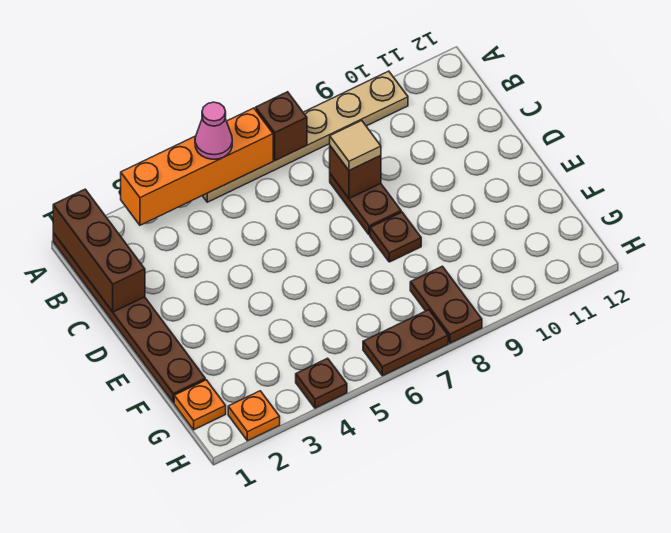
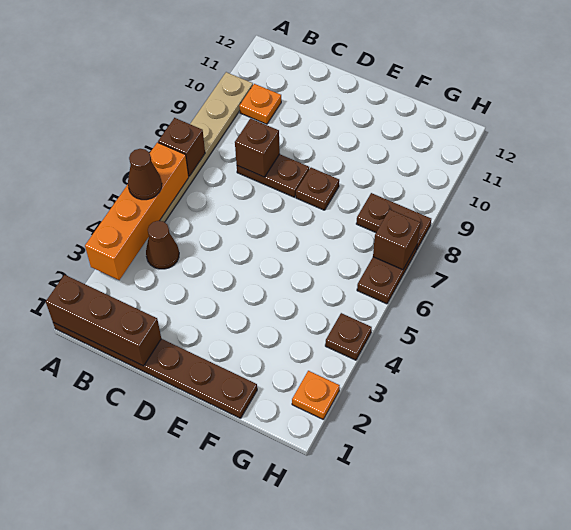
pink cone A5 level 3 -> brown cone A5 level 3
none -> brown cone B4 level 1
tan tile C8 level 3 -> none
orange plate G1 level 1 -> orange plate B10 level 1
none -> brown brick H7 level 2

